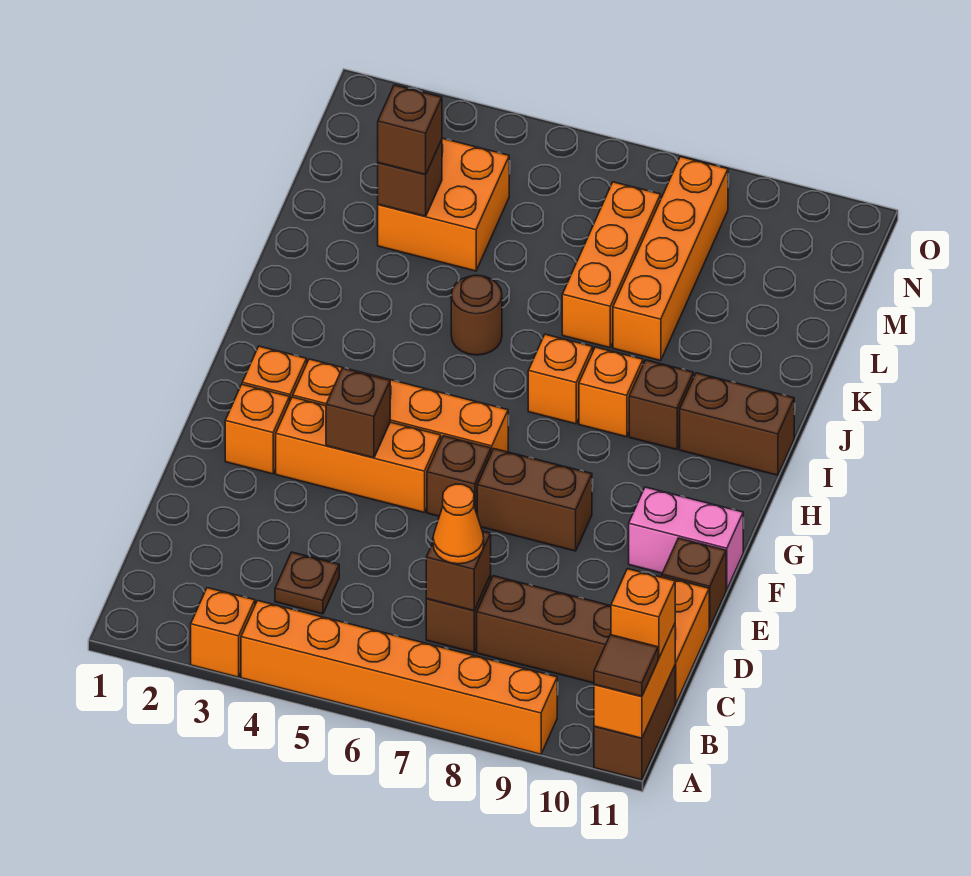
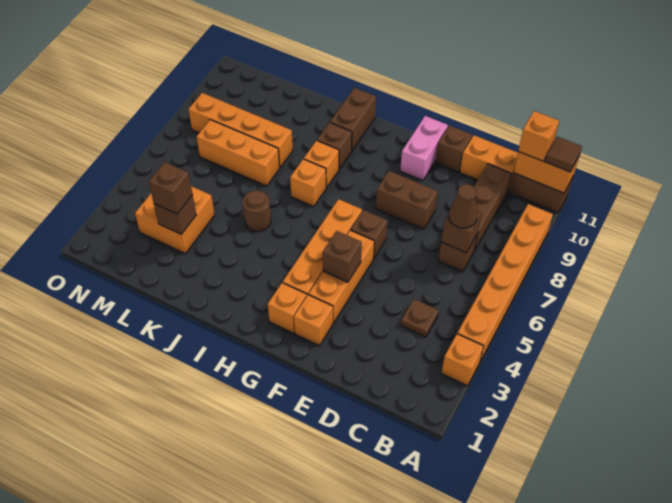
orange cone C7 level 3 -> brown cone C7 level 3
brown brick F7:F8 level 1 -> brown brick E8:F8 level 1

